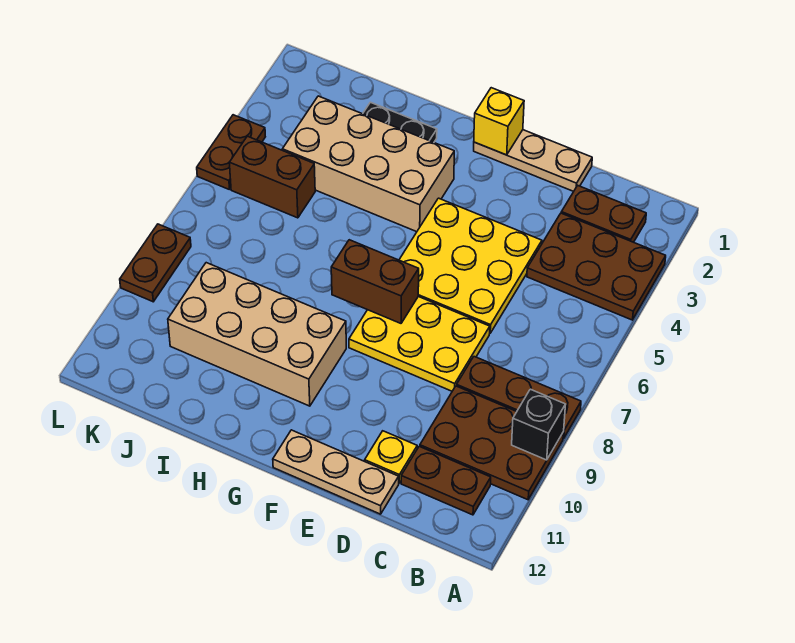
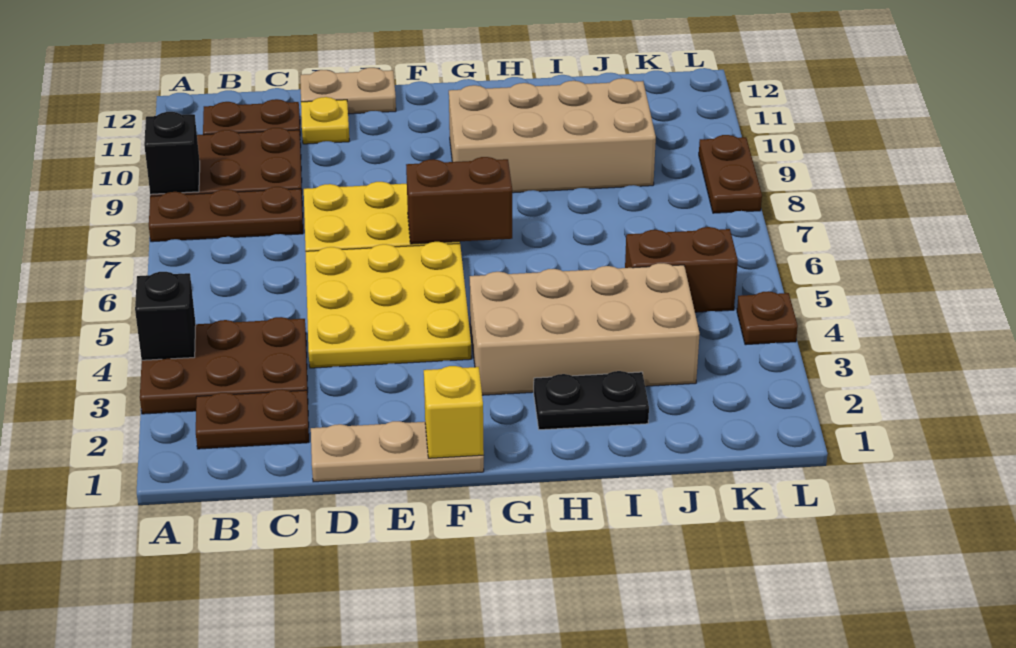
none -> black brick A4 level 2
tan plate D12:F12 level 1 -> tan plate D12:E12 level 1
brown plate L4:L5 level 1 -> brown plate L4 level 1

